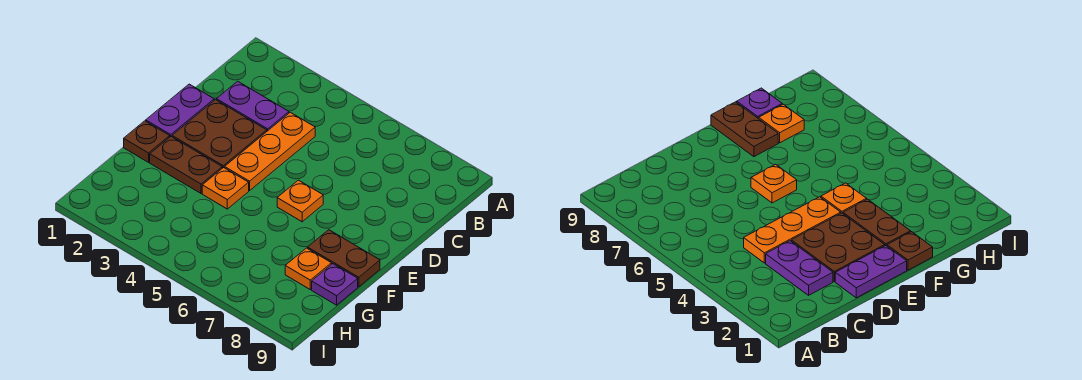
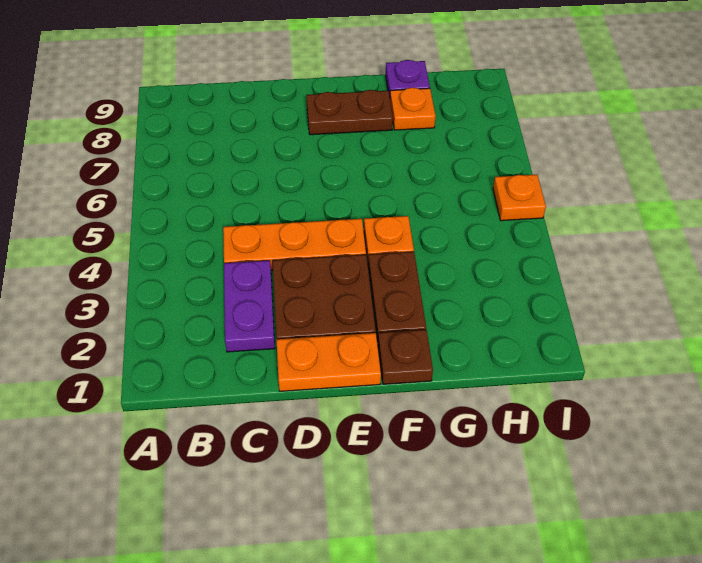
purple plate D1:E1 level 1 -> orange plate D1:E1 level 1
orange plate E6 level 1 -> orange plate I5 level 1
brown plate F8:F9 level 1 -> brown plate E8:F8 level 1

